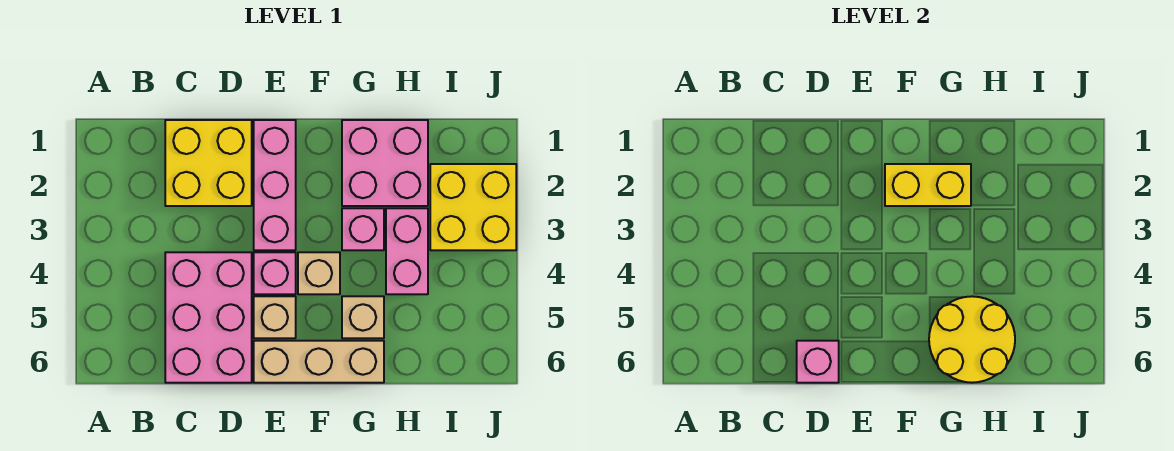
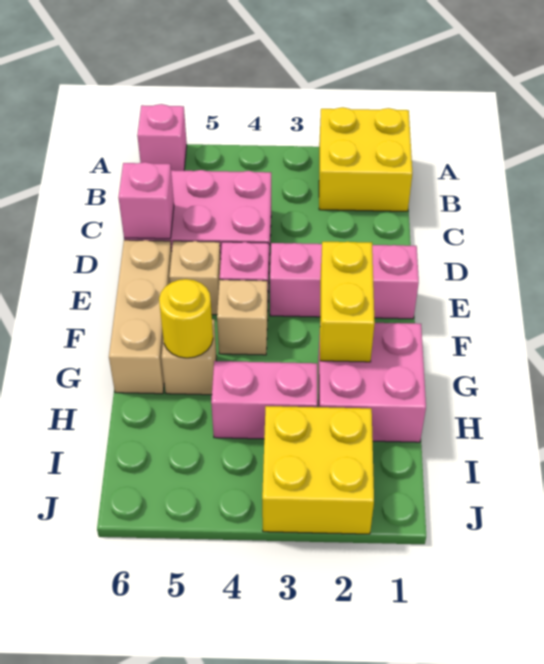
yellow brick C1:D2 level 1 -> yellow brick A1:B2 level 1
pink brick G3 level 1 -> pink brick A6 level 1
yellow round brick G5:H6 level 2 -> yellow round brick G5 level 2

